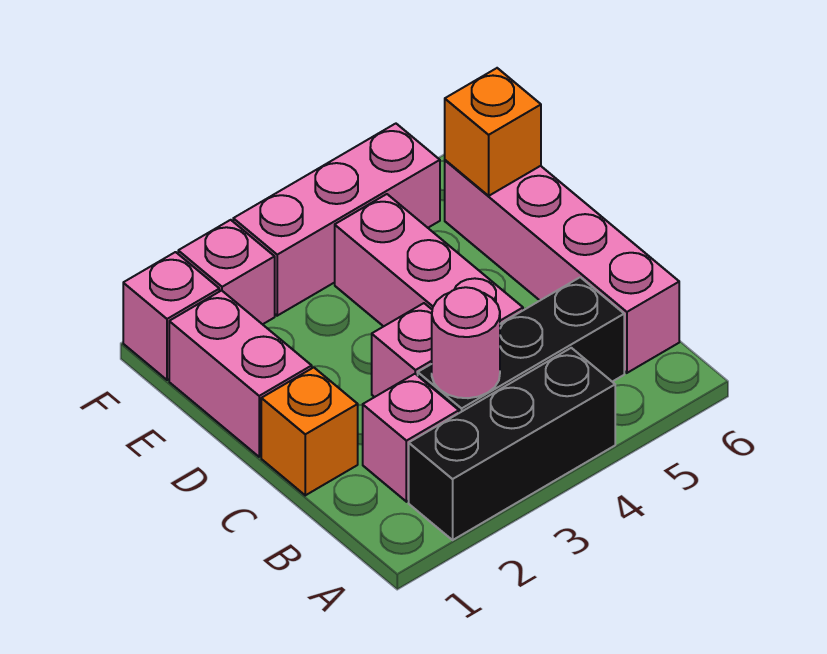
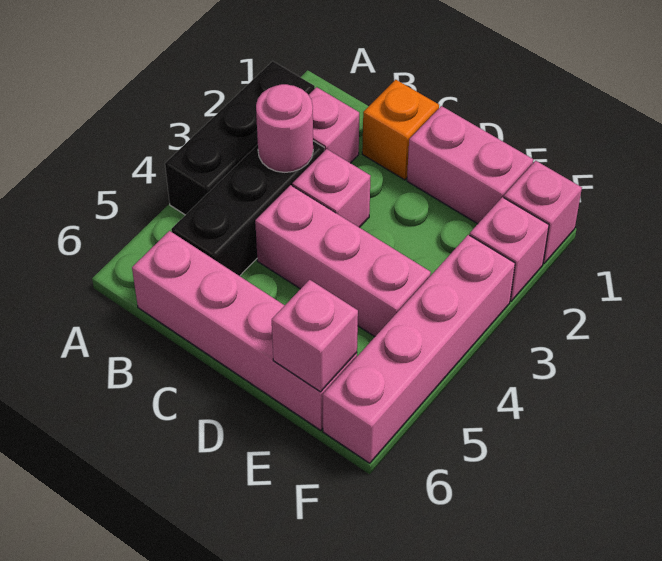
orange brick E6 level 2 -> pink brick E6 level 2
pink brick F3:F5 level 1 -> pink brick F3:F6 level 1

